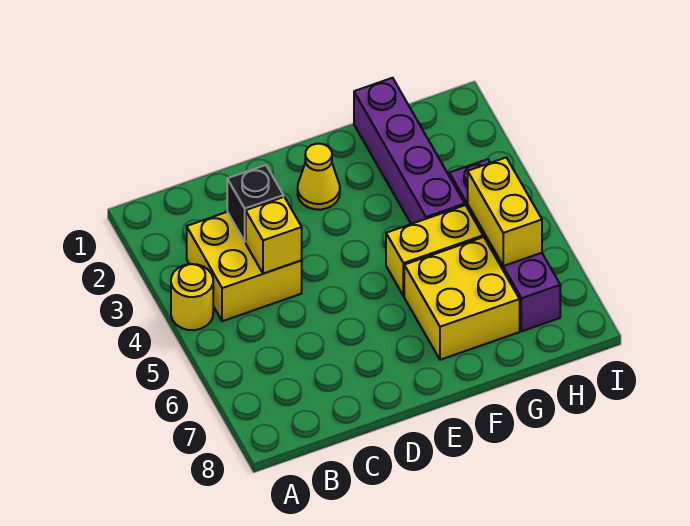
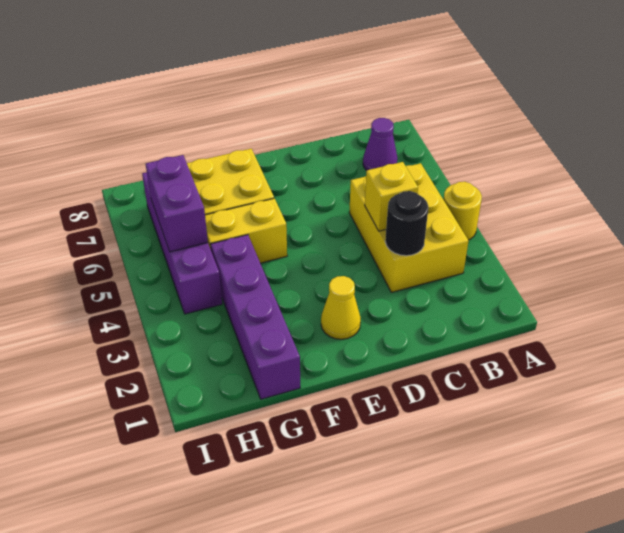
yellow brick B3:C4 level 1 -> yellow brick B3:C5 level 1
none -> purple cone B7 level 1
black brick C3 level 2 -> black round brick C3 level 2
yellow brick H5:H6 level 2 -> purple brick H5:H6 level 2

